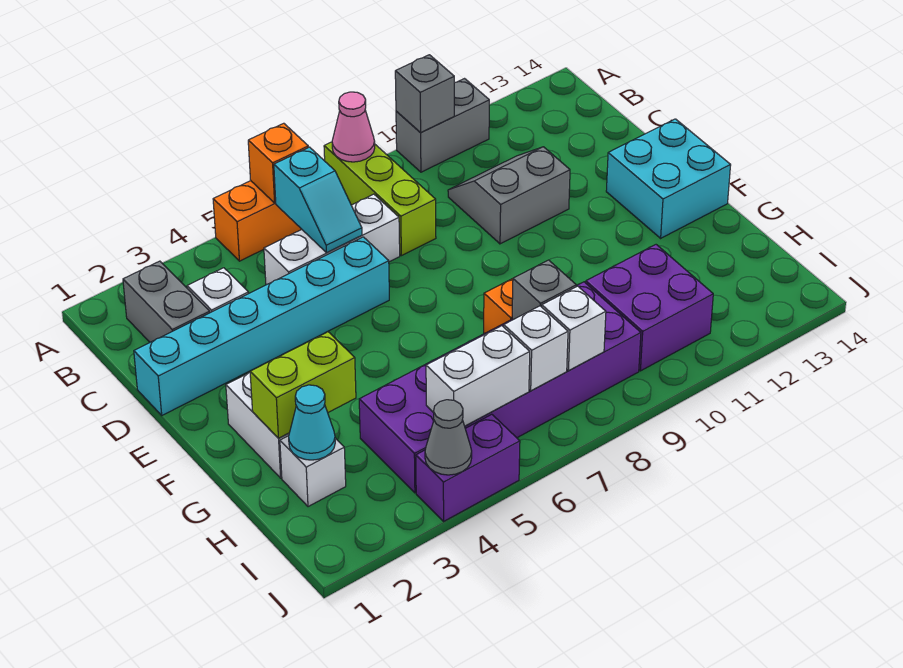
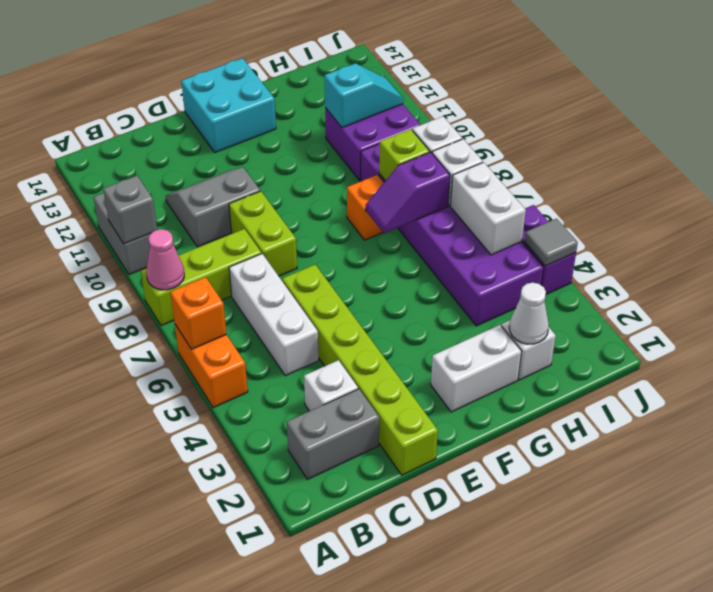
cyan slope B6:C6 level 2 top B -> cyan slope H11:I11 level 2 top H
grey slope C10:D11 level 1 top D -> grey slope C10:D11 level 1 top 10
cyan brick D1:D6 level 1 -> lime brick D1:D6 level 1
lime brick G2:G3 level 2 -> lime brick D8:D9 level 1
none -> purple slope G7:H7 level 2 top H
cyan cone H2 level 2 -> white cone H2 level 2
grey brick H8 level 2 -> lime brick H8 level 2
grey cone J4 level 2 -> grey tile J4 level 2

